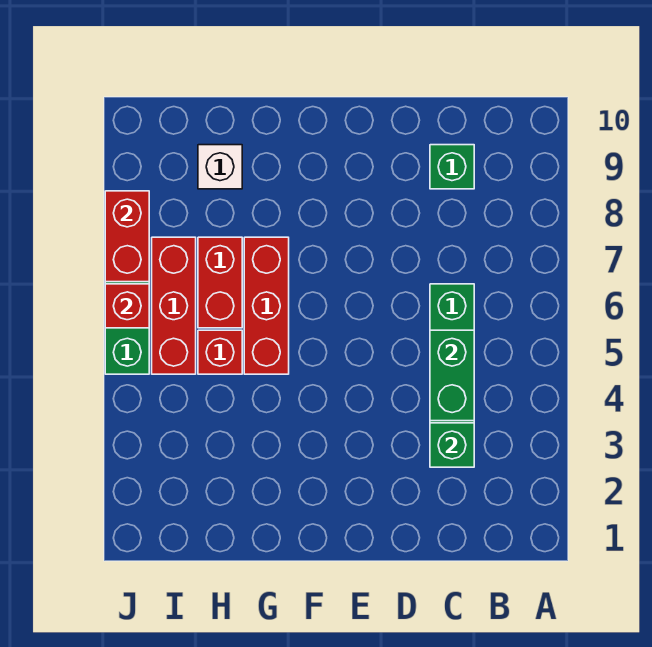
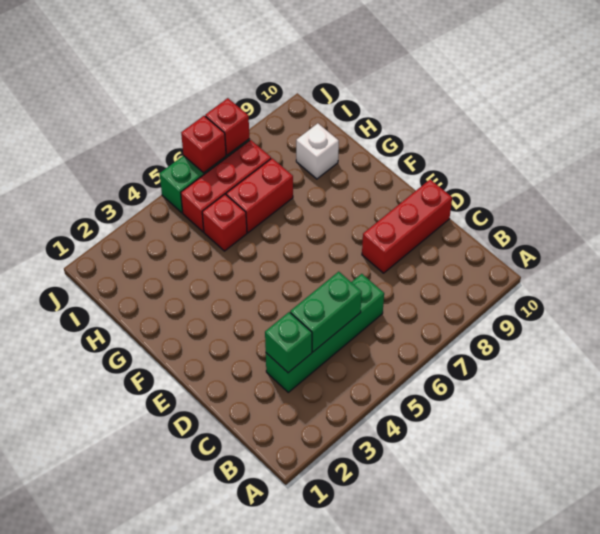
green brick C9 level 1 -> none
red brick G5:G7 level 1 -> red brick D8:D10 level 1
red brick J7:J8 level 2 -> red brick J7 level 2

